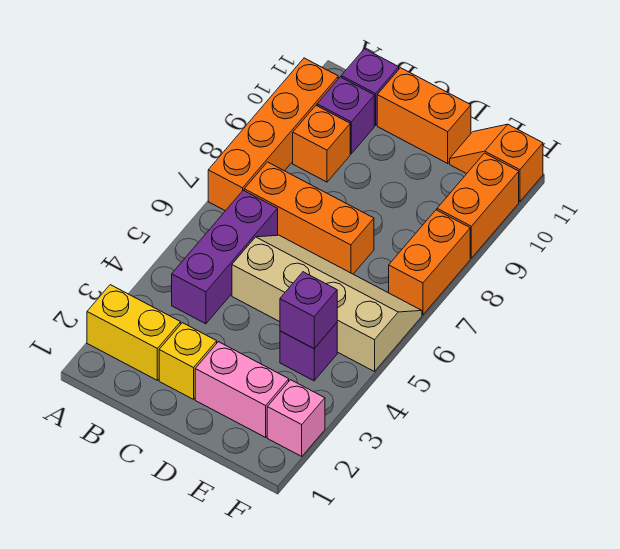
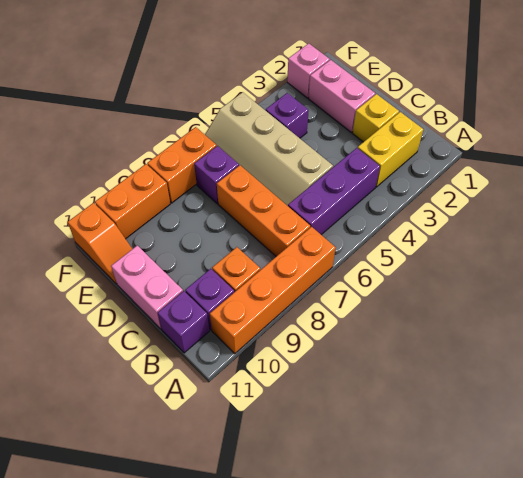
yellow brick A2:B2 level 1 -> yellow brick B2:B3 level 1
orange brick C11:D11 level 1 -> pink brick C11:D11 level 1
purple brick E4 level 2 -> purple brick E7 level 1

